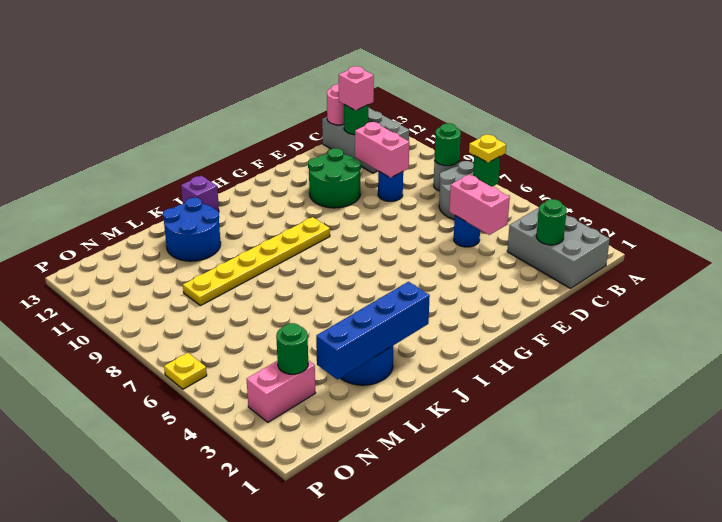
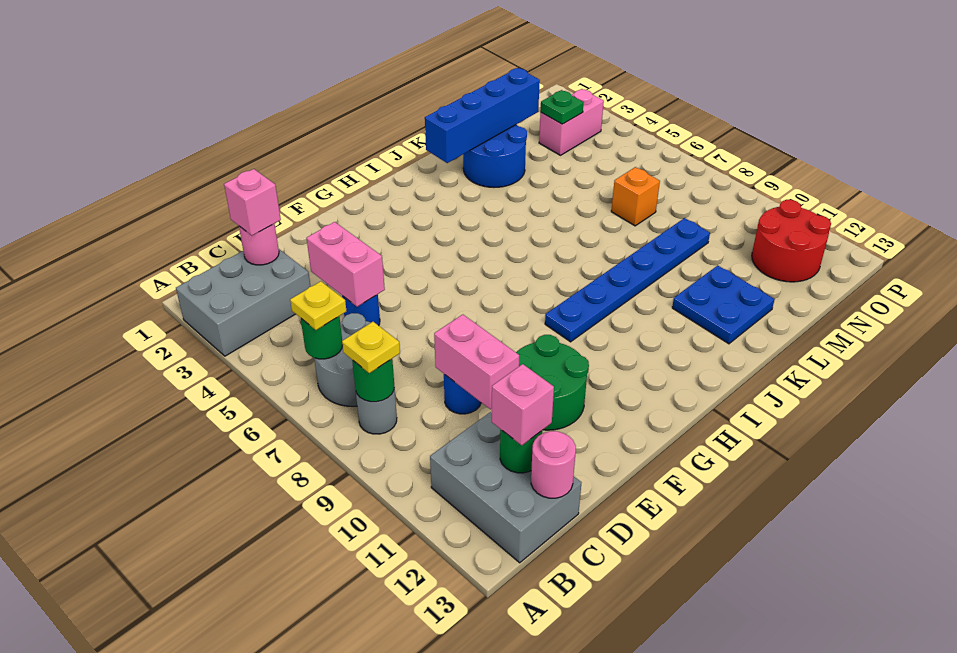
grey brick B1:C3 level 1 -> grey brick A2:C3 level 1
green round brick C2 level 2 -> pink round brick C2 level 2
none -> pink brick C2 level 3
yellow plate H9:M9 level 1 -> blue plate H9:M9 level 1
purple brick J13 level 1 -> none
blue round brick K11:L12 level 1 -> blue plate K11:L12 level 1
none -> orange brick M7 level 1
green round brick N3 level 2 -> green plate N3 level 2
none -> red round brick N11:O12 level 1
yellow plate P6 level 1 -> yellow plate B8 level 3

